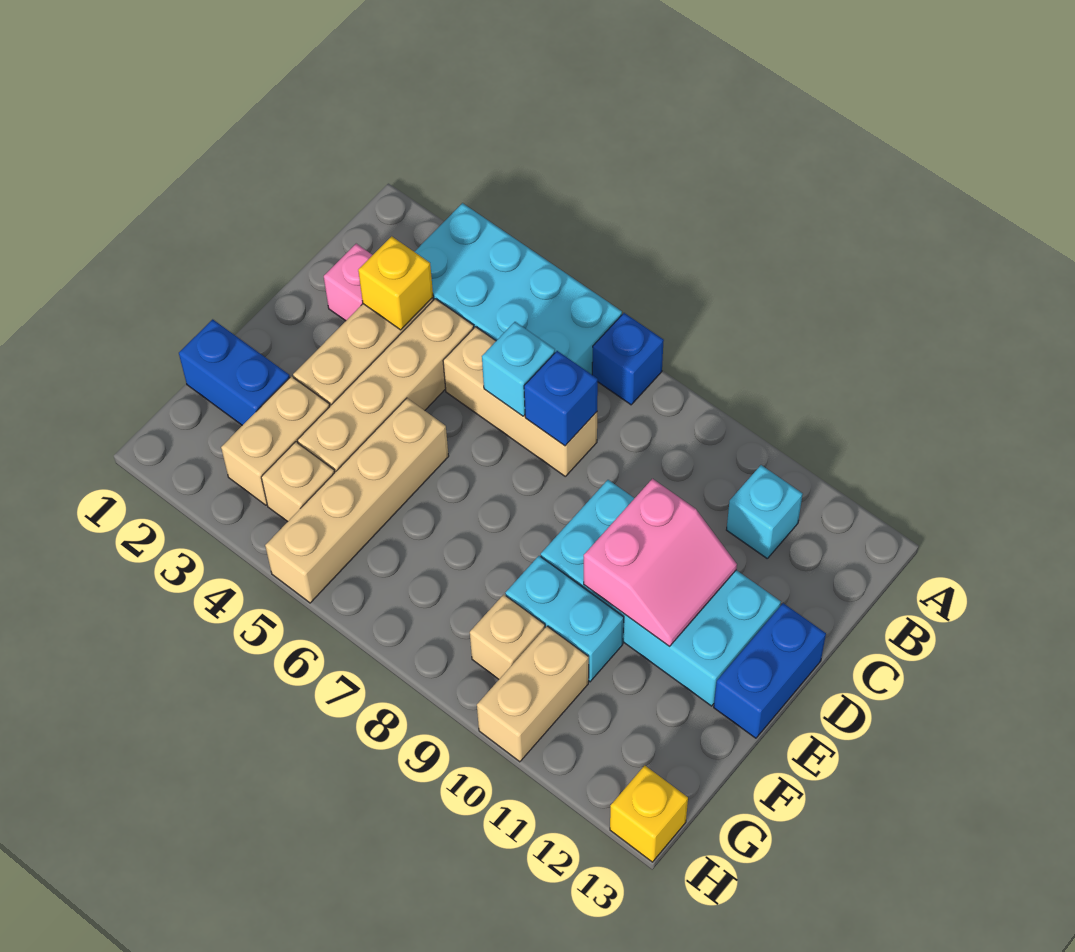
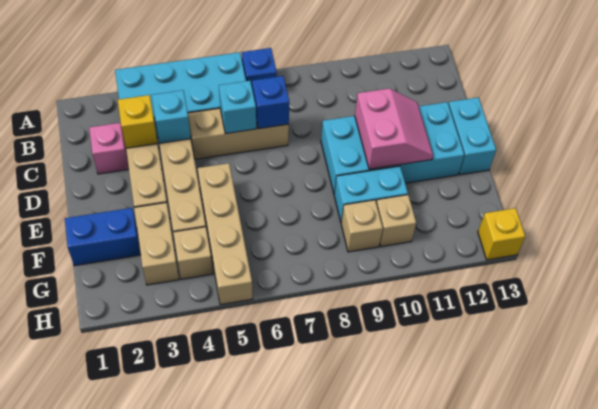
cyan brick B11 level 1 -> cyan brick C4 level 2
blue brick D13:E13 level 1 -> cyan brick D13:E13 level 1
tan brick G10:H10 level 1 -> tan brick G10 level 1

